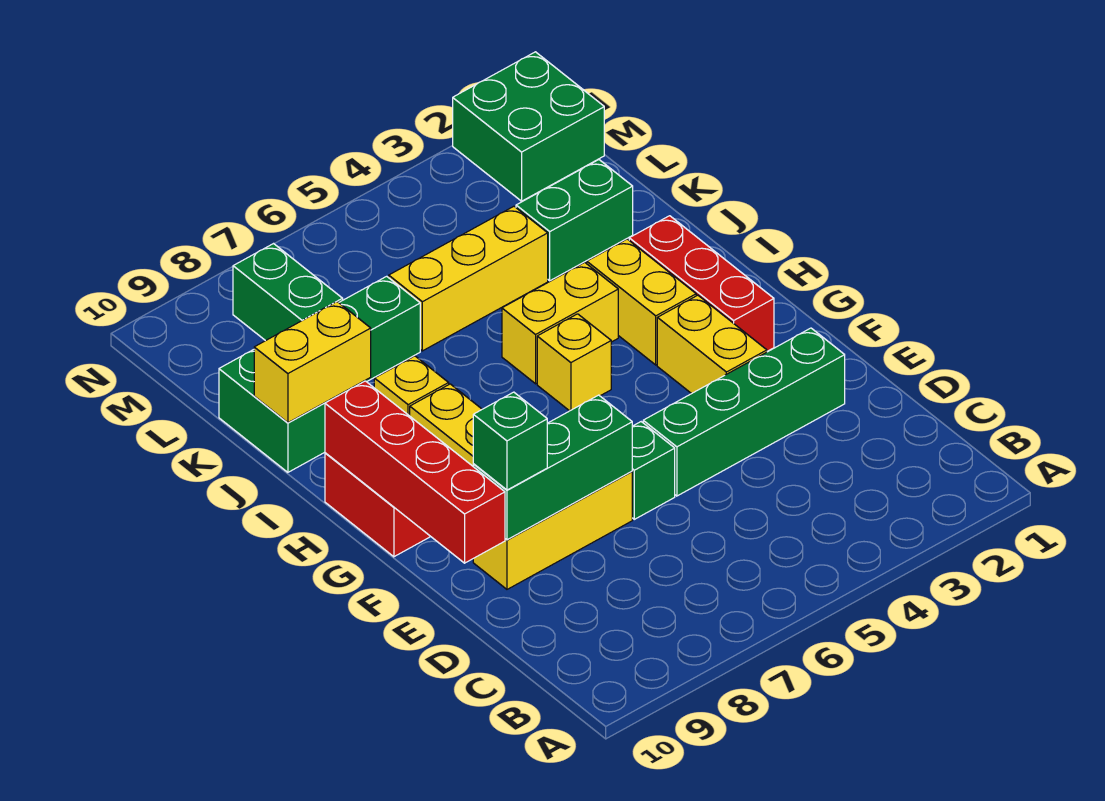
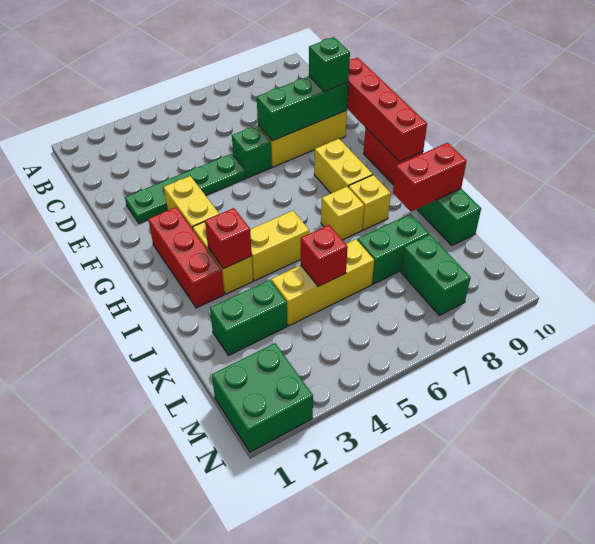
green brick E2:E5 level 1 -> green plate E2:E5 level 1
yellow brick H5 level 1 -> yellow brick I7 level 1
none -> red brick I3 level 2
yellow brick J9:J10 level 2 -> red brick J9:J10 level 2
none -> red brick K5 level 2

